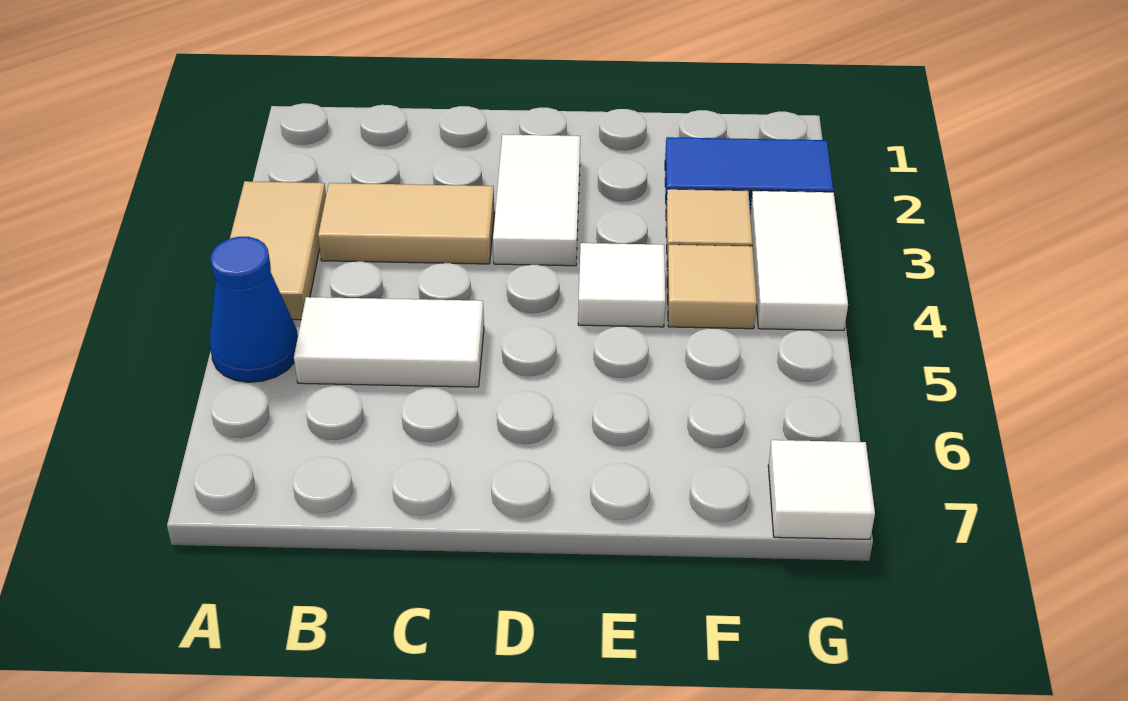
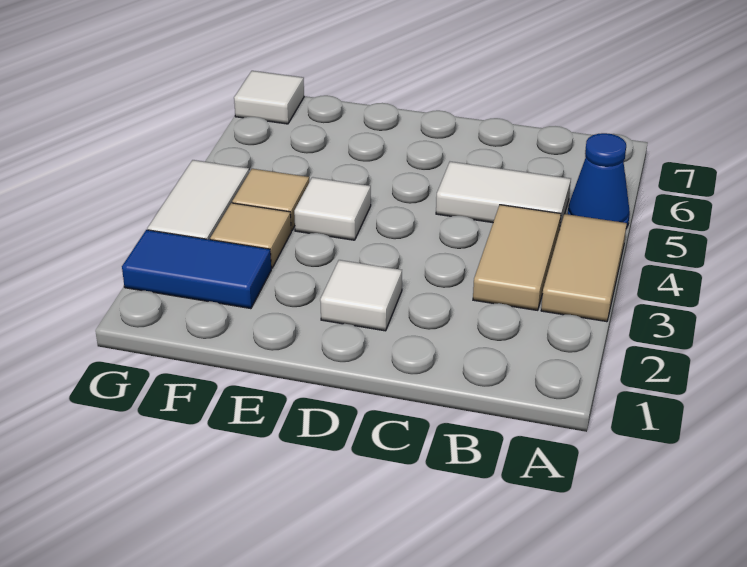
tan tile B3:C3 level 1 -> tan tile B3:B4 level 1
white tile D2:D3 level 1 -> white tile D2 level 1

